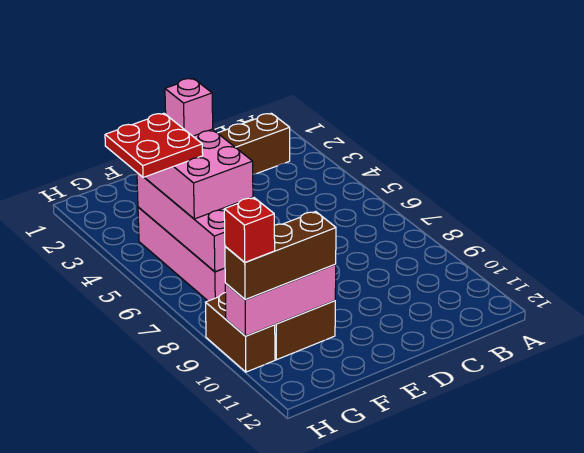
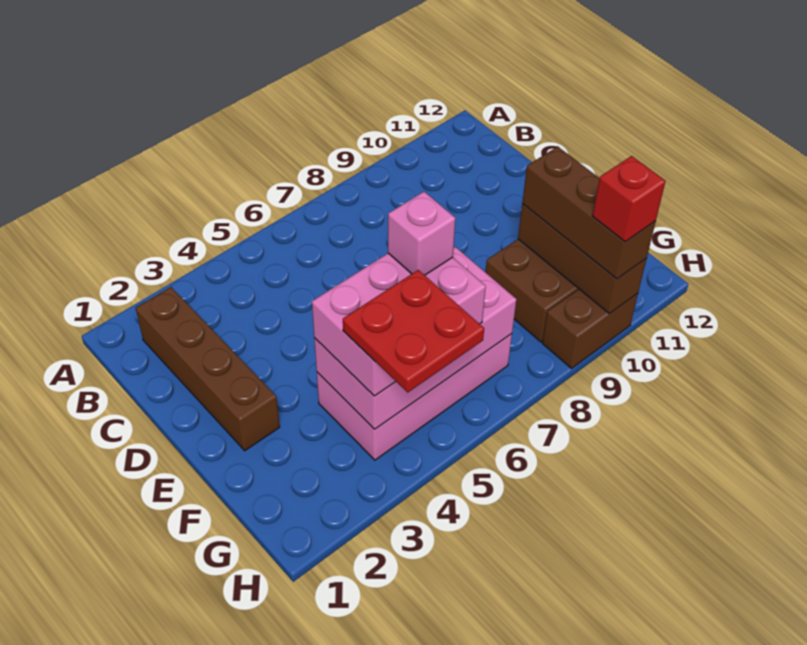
pink brick F4 level 4 -> pink brick F6 level 4
pink brick F10:H10 level 2 -> brown brick F10:H10 level 2

